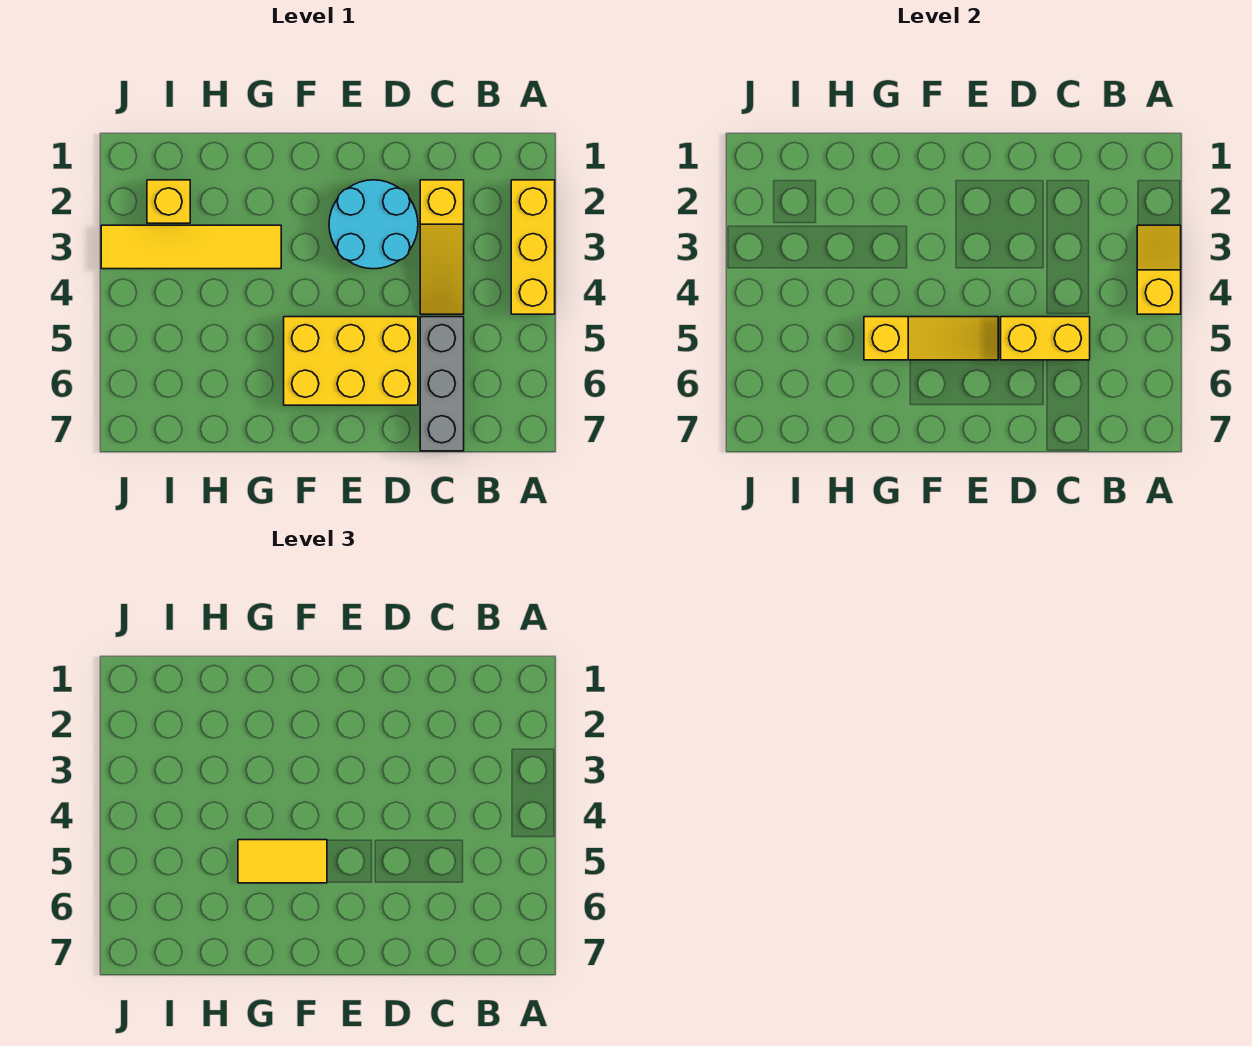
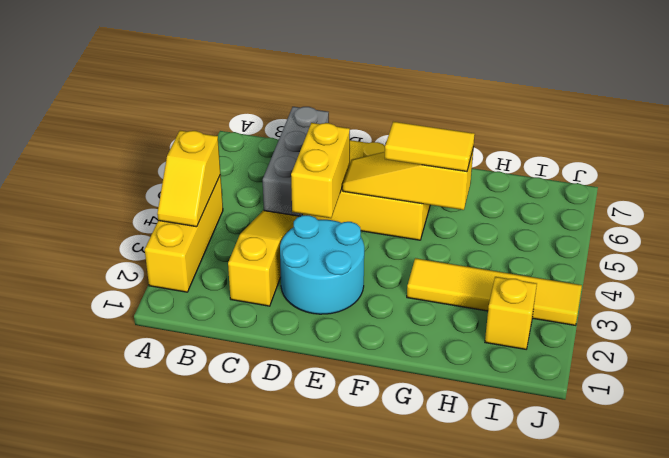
yellow brick C5:D5 level 2 -> yellow brick D4:D5 level 2

